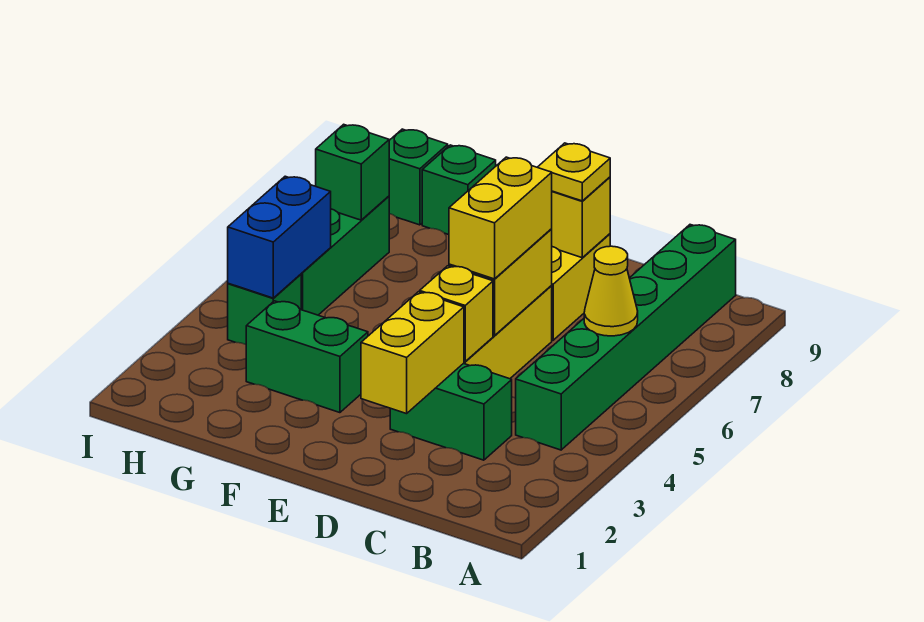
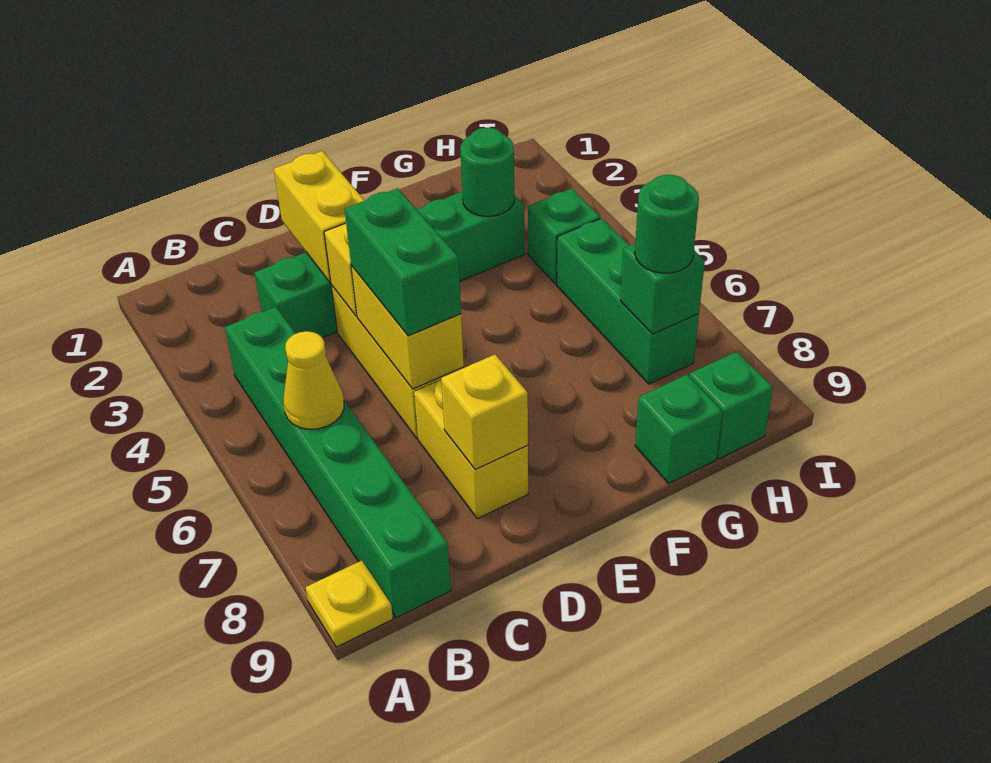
yellow brick D5:D6 level 3 -> green brick D5:D6 level 3
yellow plate D8 level 3 -> yellow plate A9 level 1
none -> green round brick G3 level 2
blue brick H4:H5 level 2 -> none
none -> green round brick H7 level 3

